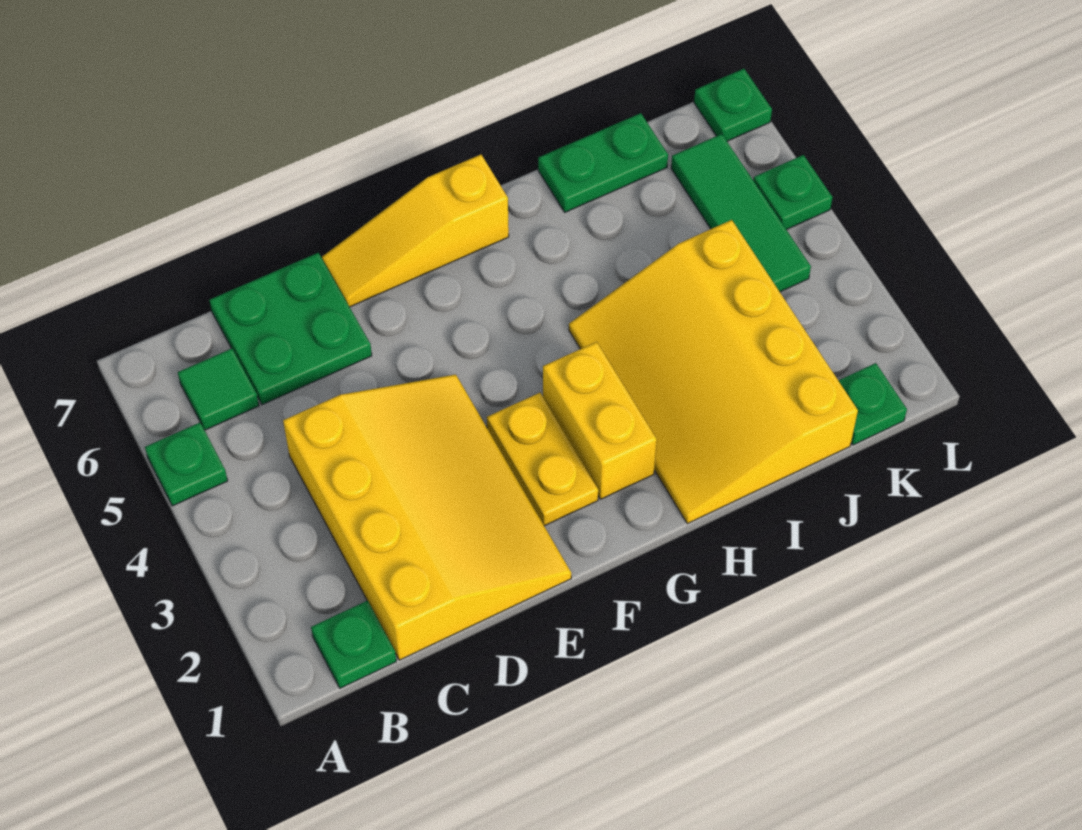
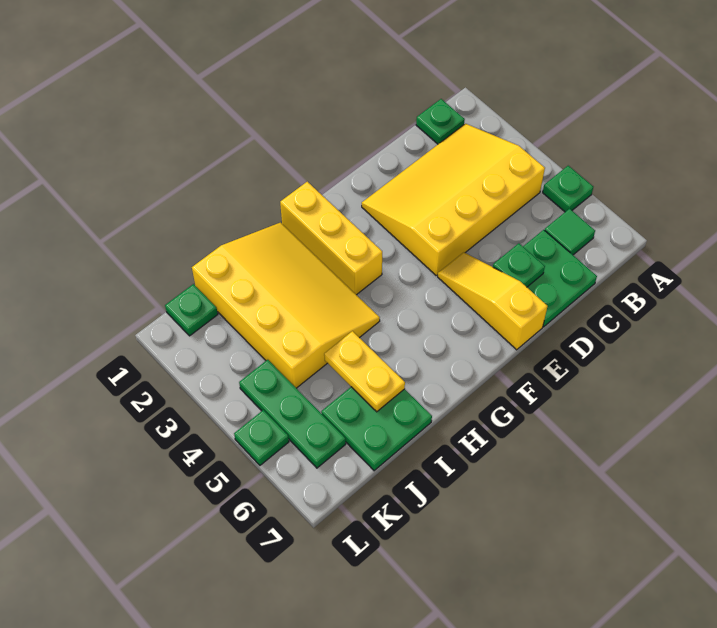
yellow slope C1:E4 level 1 top C -> yellow slope B2:E4 level 1 top 4
yellow slope E7:G7 level 1 top G -> yellow slope E5:E7 level 1 top 7
yellow plate F2:F3 level 1 -> yellow plate I5:I6 level 2
yellow brick G2:G3 level 1 -> yellow brick G1:G3 level 1
green plate I7:J7 level 1 -> green plate I6:J7 level 1
green tile K4:K6 level 1 -> green plate K4:K6 level 1
green plate L7 level 1 -> green plate D6 level 2

